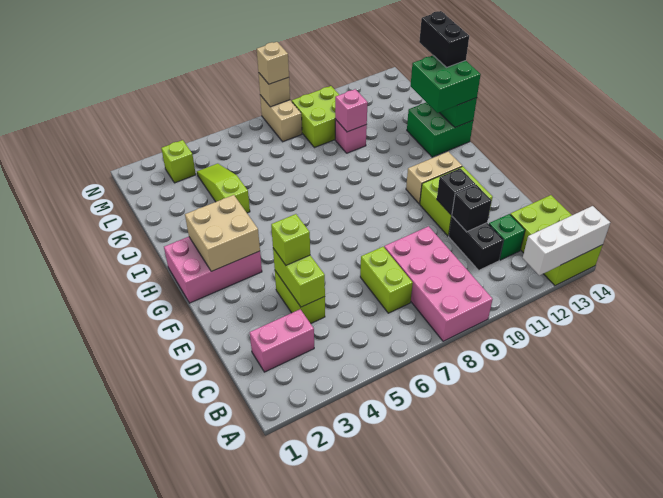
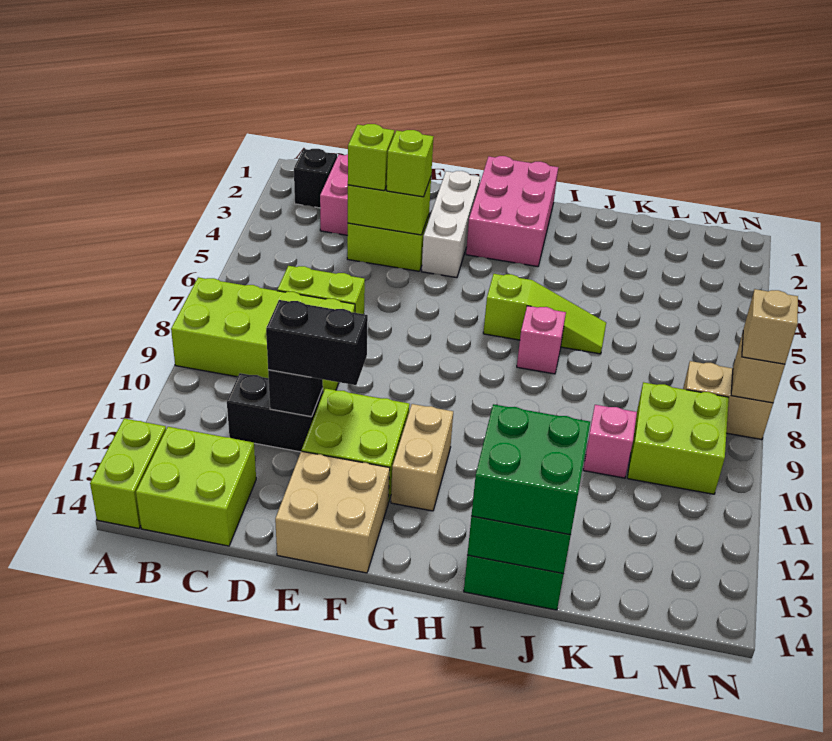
pink brick A8:D9 level 1 -> lime brick A8:D9 level 1
white brick A12:A14 level 2 -> white brick F2:F4 level 1
green brick C12 level 1 -> none
black brick E11 level 2 -> black brick B2 level 1
tan brick G2:H3 level 2 -> tan brick E13:F14 level 1
lime slope J4:L4 level 1 top J -> lime slope H6:J6 level 1 top H
black brick J14:K14 level 4 -> black brick D11:E11 level 3
pink brick K10 level 2 -> pink brick I7 level 1
lime brick M3 level 1 -> lime brick D4 level 3

